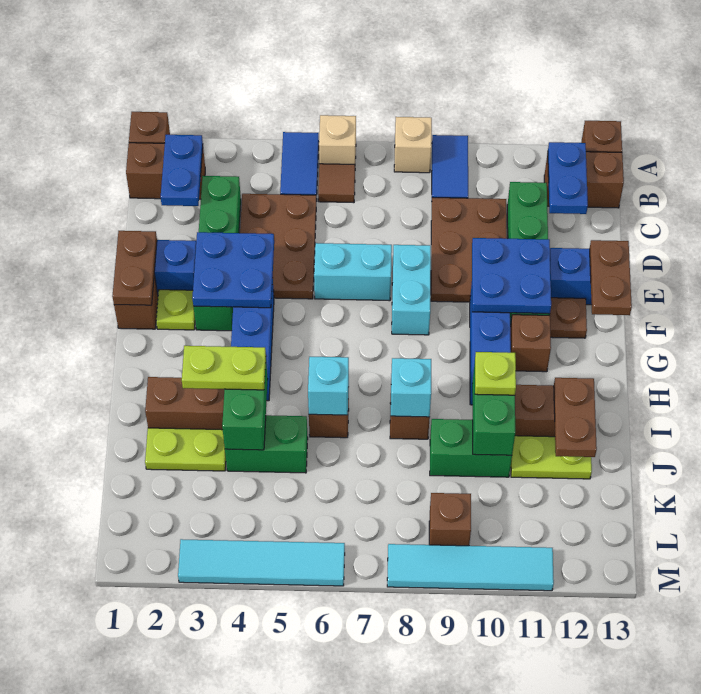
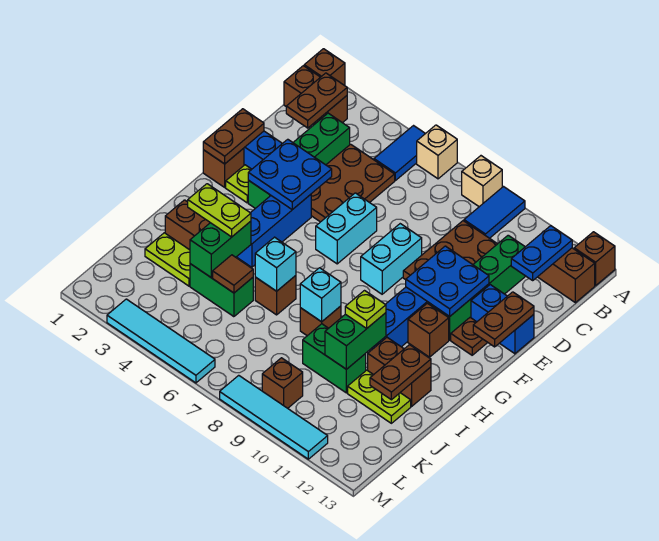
blue plate B2:C2 level 2 -> brown plate B2:C2 level 2
brown tile B6 level 1 -> brown tile J5 level 2
cyan brick E6:E7 level 1 -> cyan brick E6:F6 level 1

